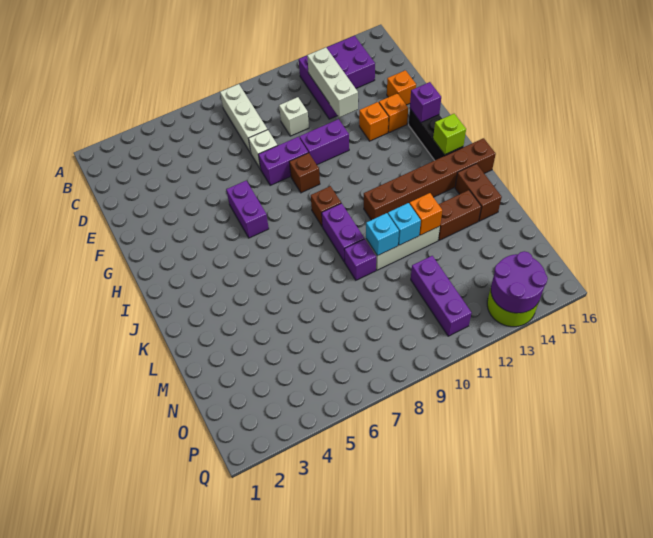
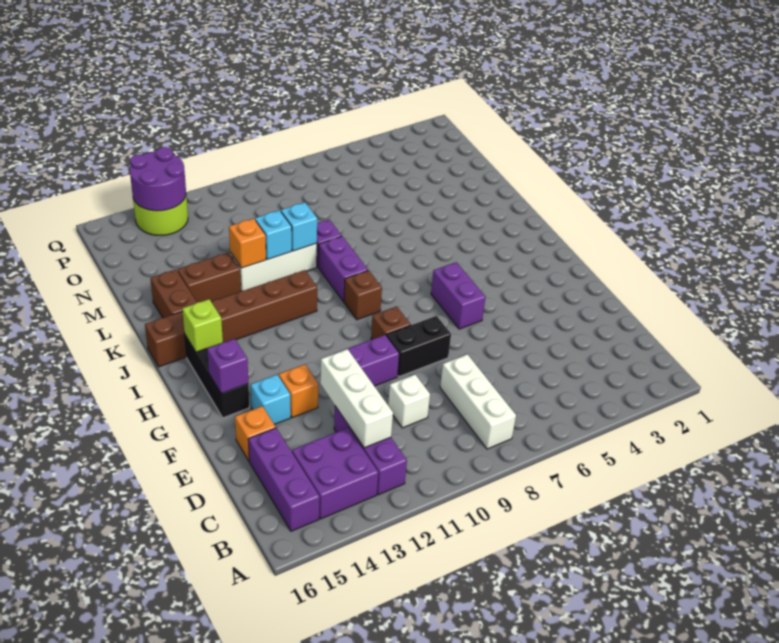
white brick E8 level 1 -> none
purple brick F8:F9 level 1 -> black brick F8:F9 level 1
orange brick F14 level 1 -> cyan brick F14 level 1
purple brick N11:P11 level 1 -> purple brick B15:D15 level 1

